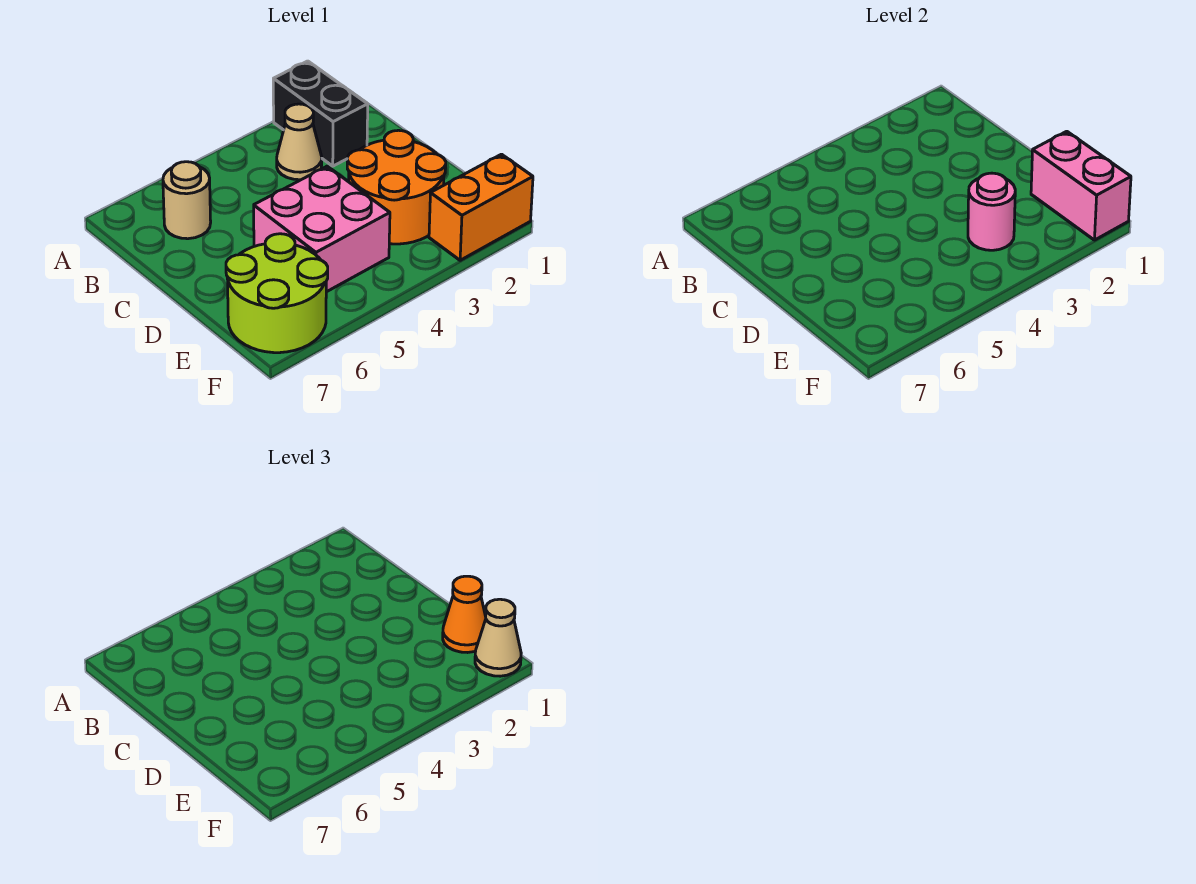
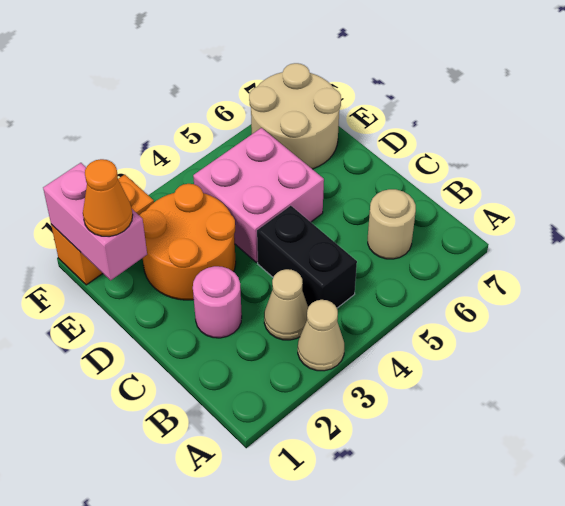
black brick A2:B2 level 1 -> black brick B4:C4 level 1
pink round brick E3 level 2 -> pink round brick C2 level 1
lime round brick E6:F7 level 1 -> tan round brick E6:F7 level 1
tan cone F1 level 3 -> tan cone A3 level 1

